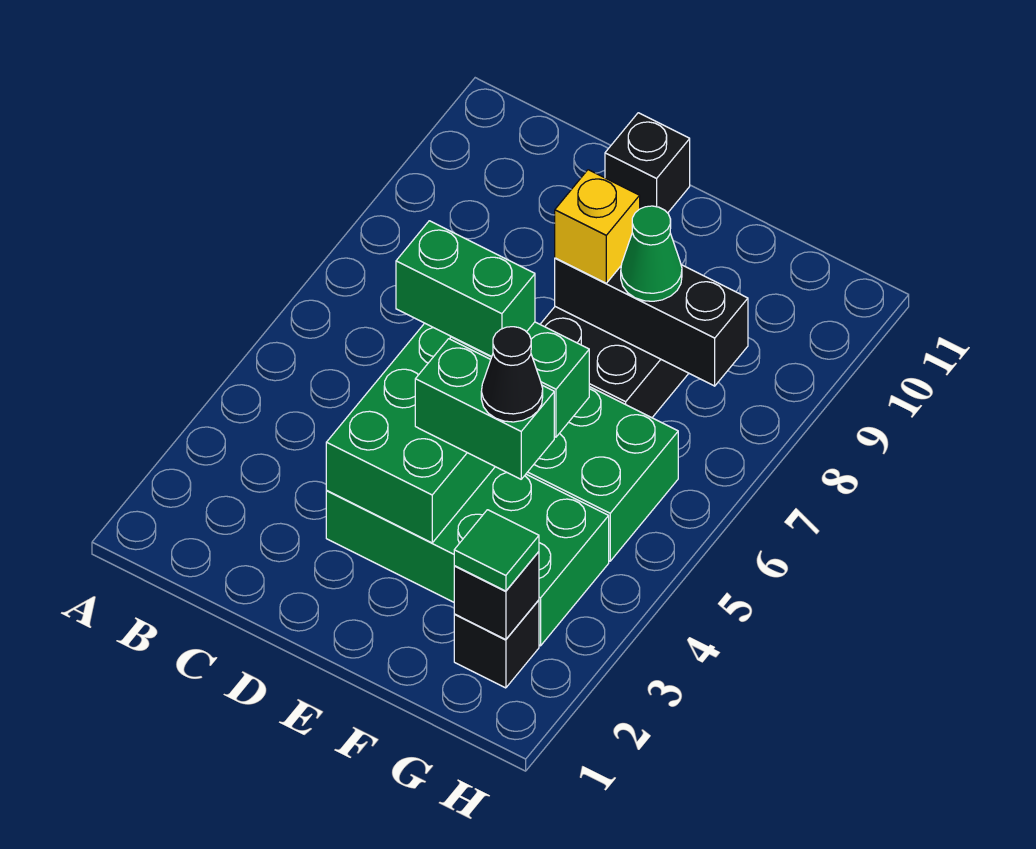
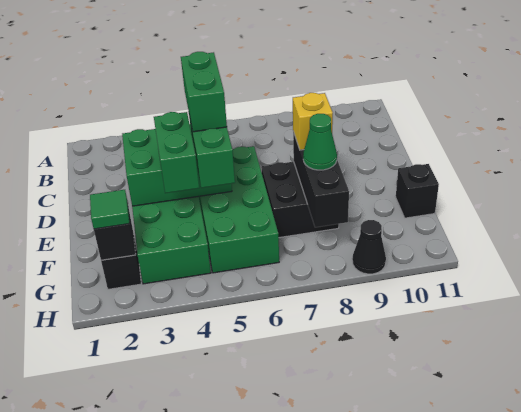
black brick D11 level 1 -> black brick F11 level 1
black cone F4 level 4 -> black cone H9 level 1

